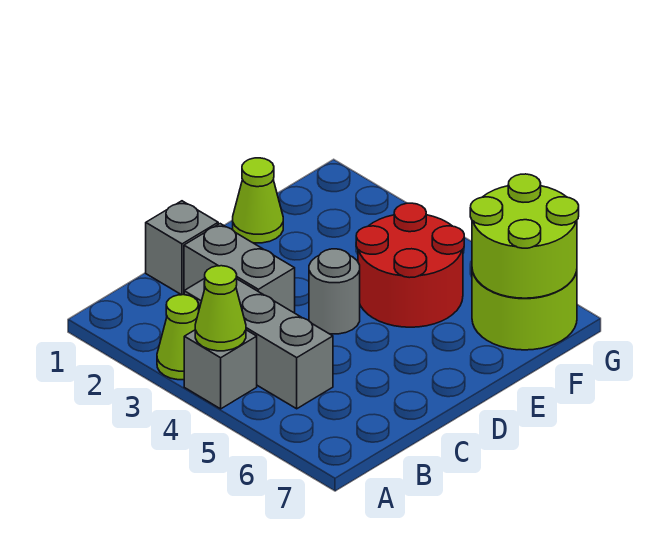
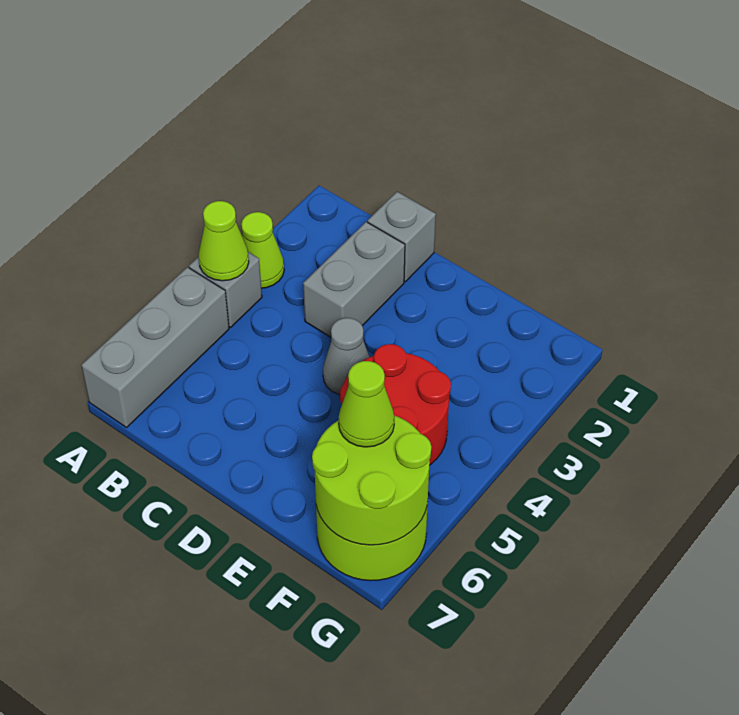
grey brick B3:B5 level 1 -> grey brick A5:A7 level 1
grey round brick D4 level 1 -> grey cone D4 level 1
lime cone E1 level 1 -> lime cone F6 level 3

